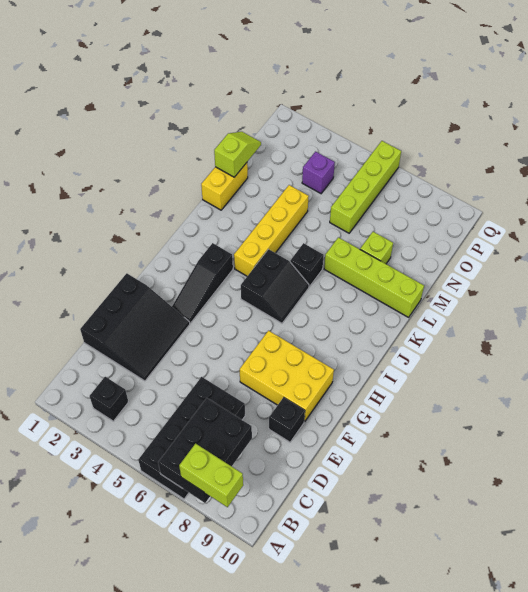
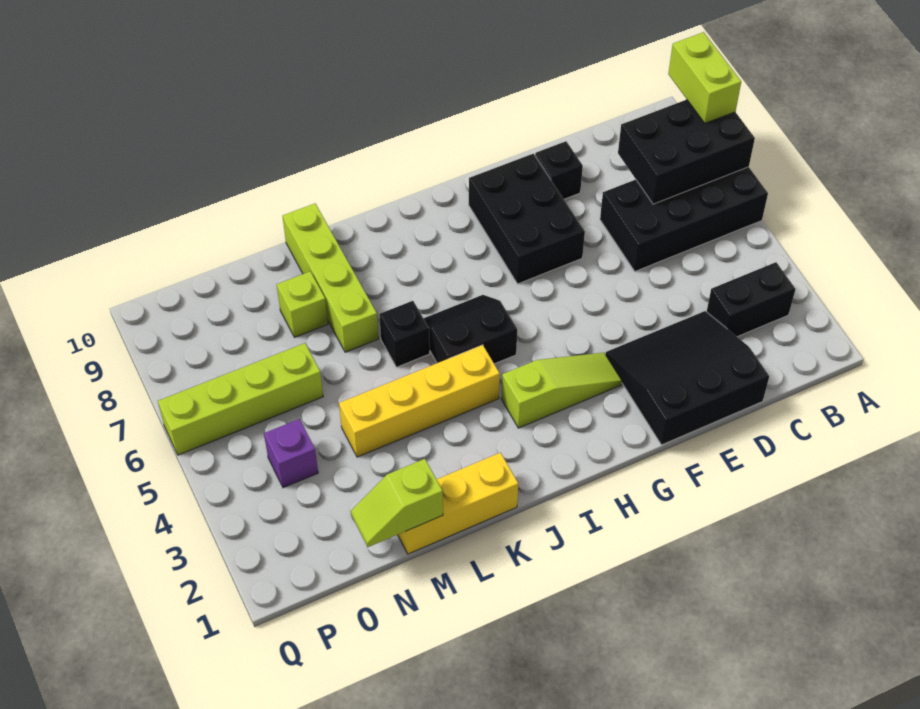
black brick B3 level 1 -> black brick B3:C3 level 1
yellow brick F7:G9 level 1 -> black brick F7:G9 level 1
black slope G3:I3 level 1 top I -> lime slope G3:I3 level 1 top I
yellow brick L1:M1 level 1 -> yellow brick K1:M1 level 1

